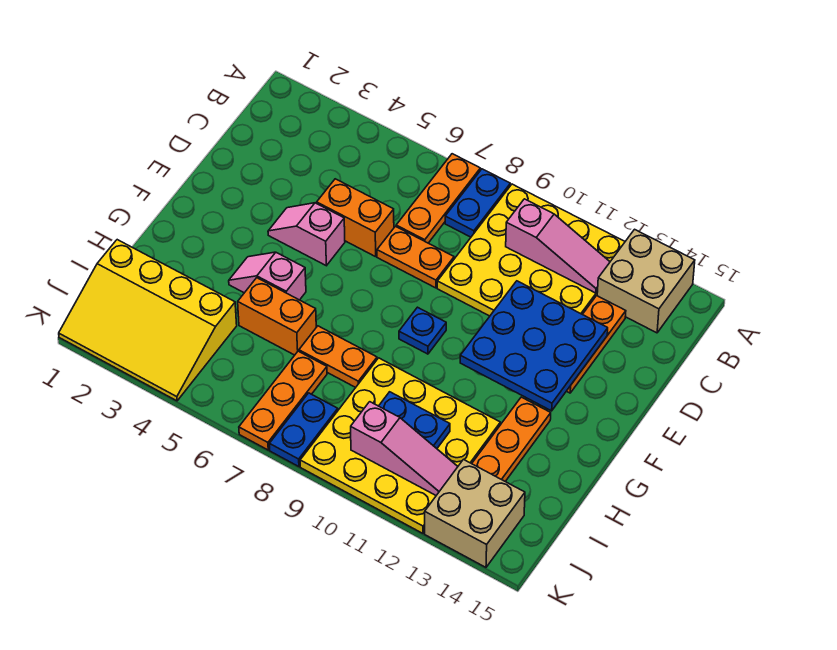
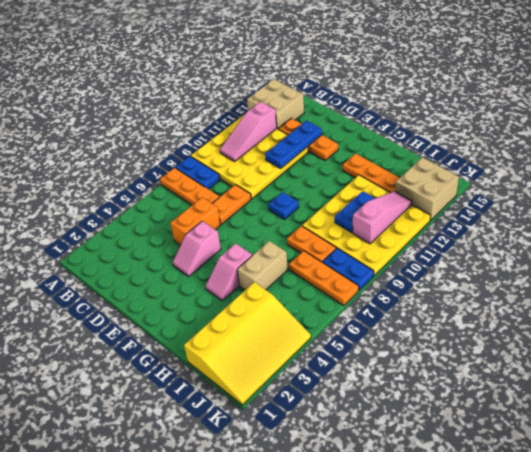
pink slope B10:B12 level 2 top 10 -> pink slope B10:B12 level 2 top 12
blue plate D11:F13 level 2 -> blue plate D11:D13 level 2
orange brick H5:H6 level 1 -> tan brick H5:H6 level 1
orange plate H7:H8 level 1 -> orange plate H8:I8 level 1

